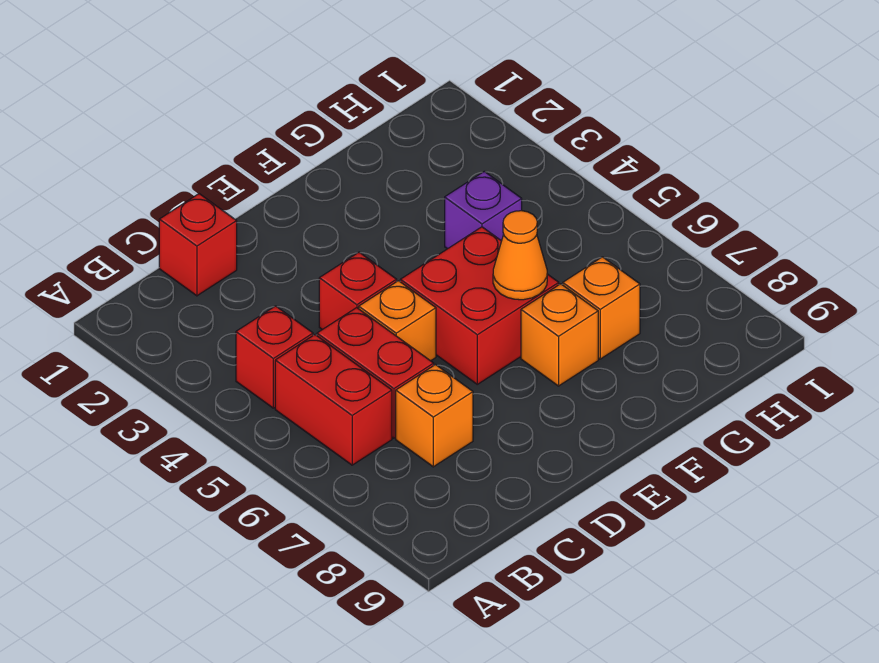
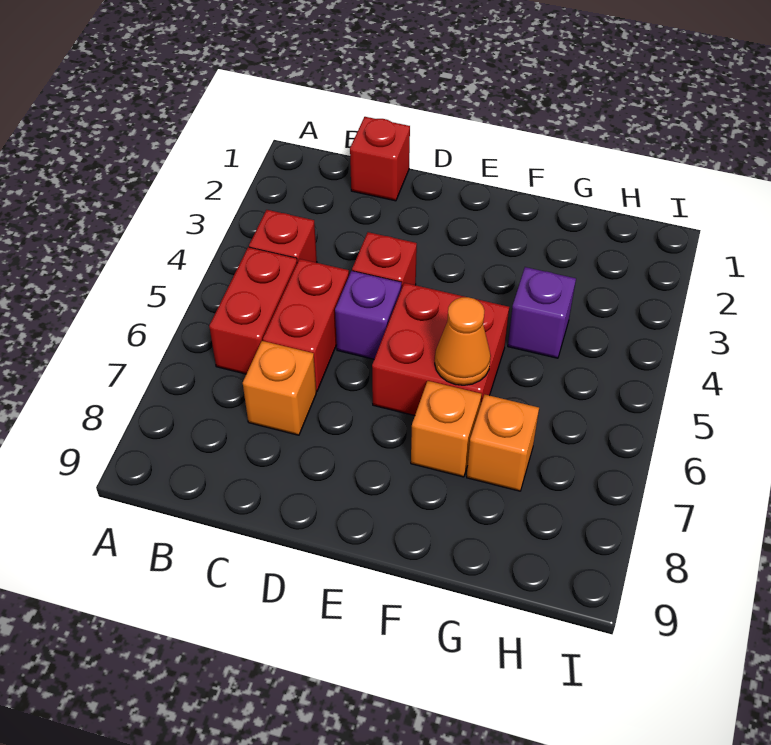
orange brick D5 level 1 -> purple brick D5 level 1

